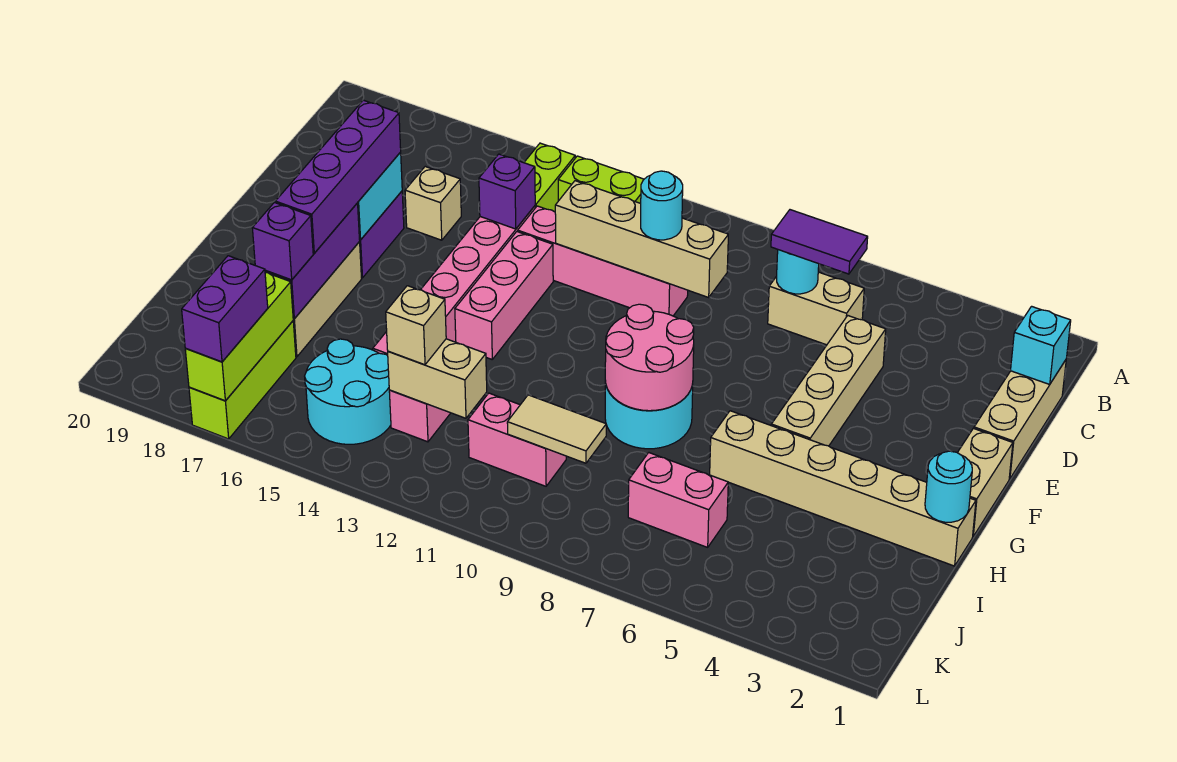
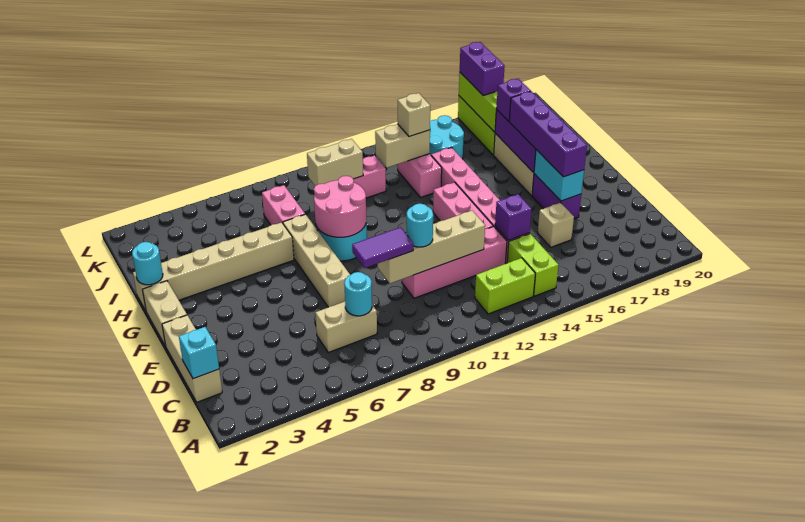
purple tile C6:C7 level 3 -> purple tile D8:D9 level 3
tan brick D5:G5 level 1 -> tan brick E7:H7 level 1
pink brick J6:J7 level 1 -> pink brick I7:J7 level 1
tan tile J9:J10 level 2 -> tan brick J9:J10 level 2

